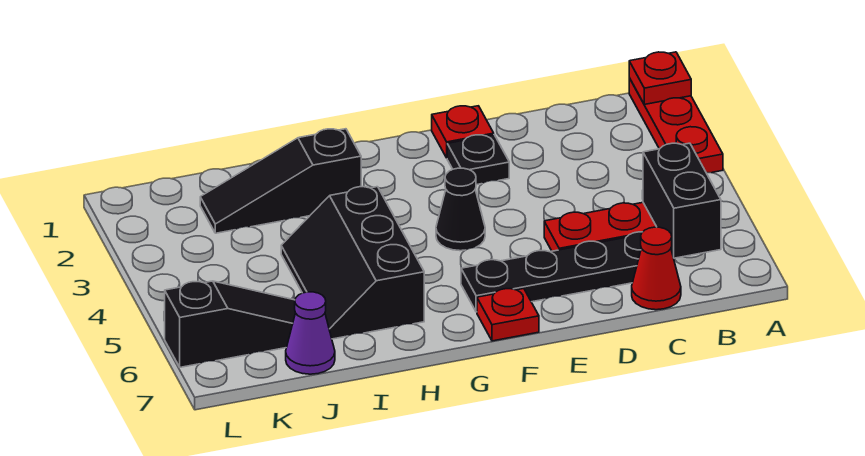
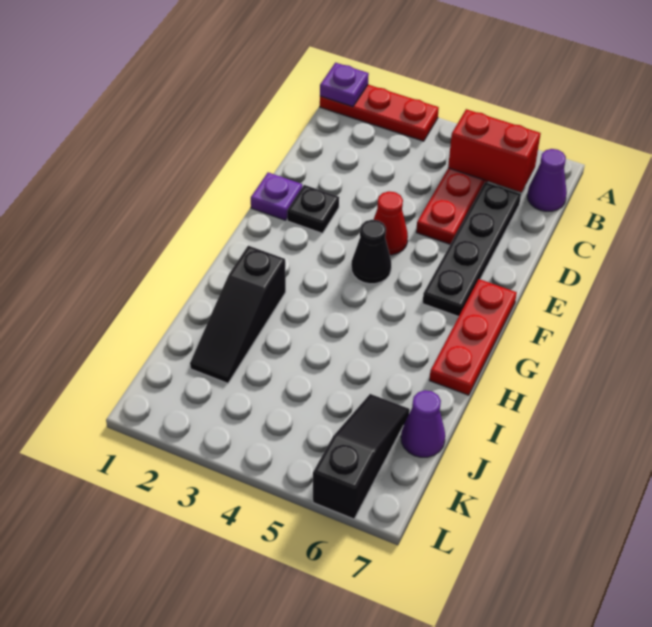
red plate A1 level 2 -> purple plate A1 level 2
black brick B5:B6 level 2 -> red brick B5:B6 level 2
none -> purple cone B7 level 1
red cone C7 level 1 -> red cone E4 level 1
red plate E1 level 1 -> purple plate E1 level 1
red plate F7 level 1 -> red plate F7:H7 level 1
black slope H4:I6 level 1 top H -> none

